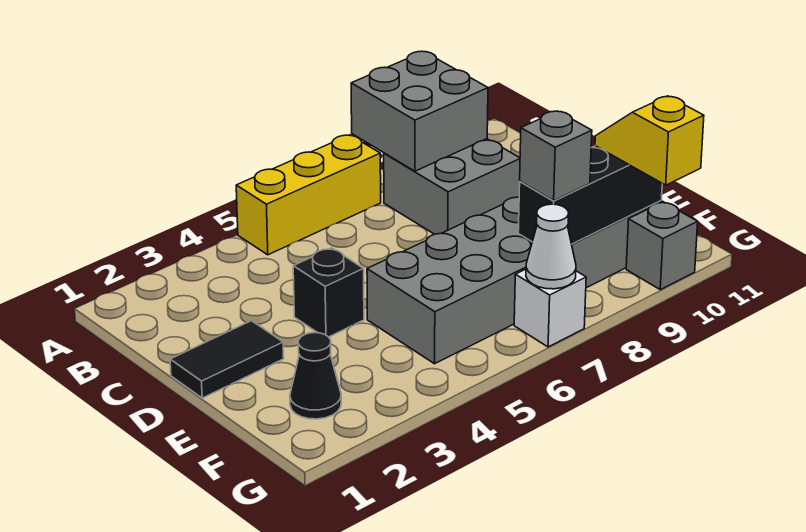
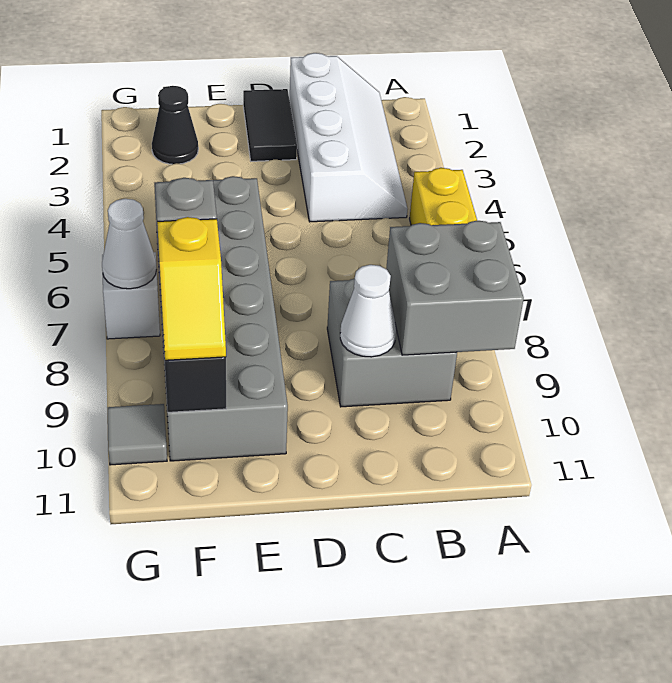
none -> white slope B1:C4 level 1 top C
none -> white cone C9 level 2
black brick D4 level 1 -> none
yellow slope F10:G10 level 3 top G -> yellow slope F9:F10 level 3 top 9
grey brick G10 level 1 -> grey tile G10 level 1

